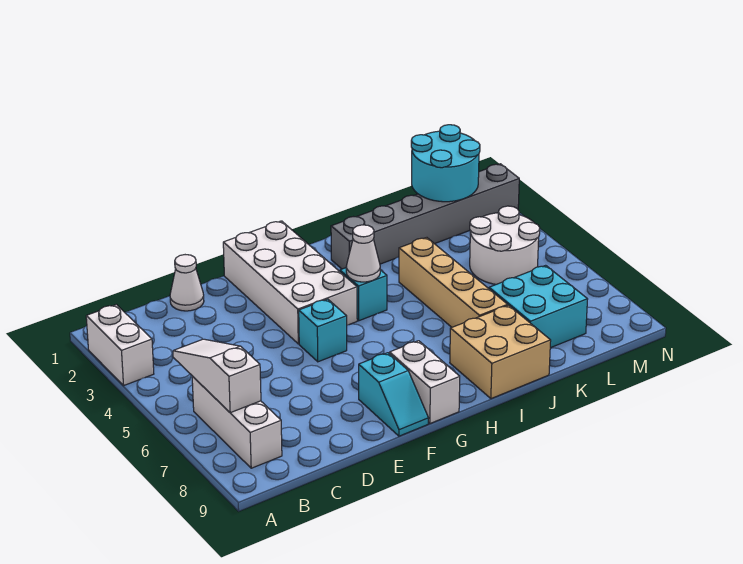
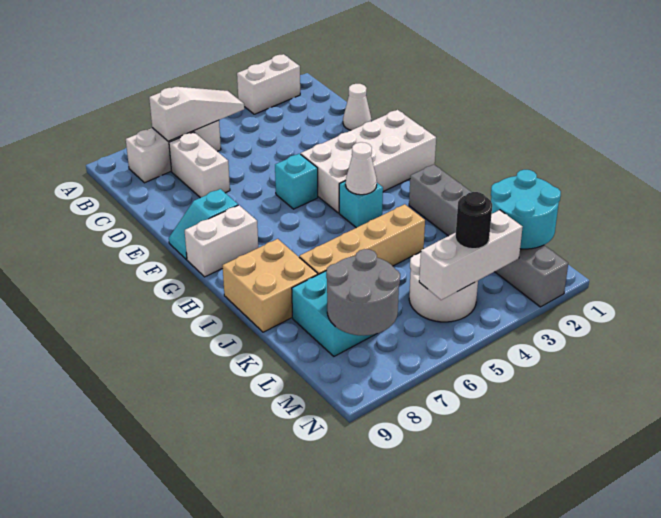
none -> white brick C7:D7 level 1
none -> grey round brick L7:M8 level 2
none -> white brick M3:M5 level 2
none -> black round brick M4 level 3

